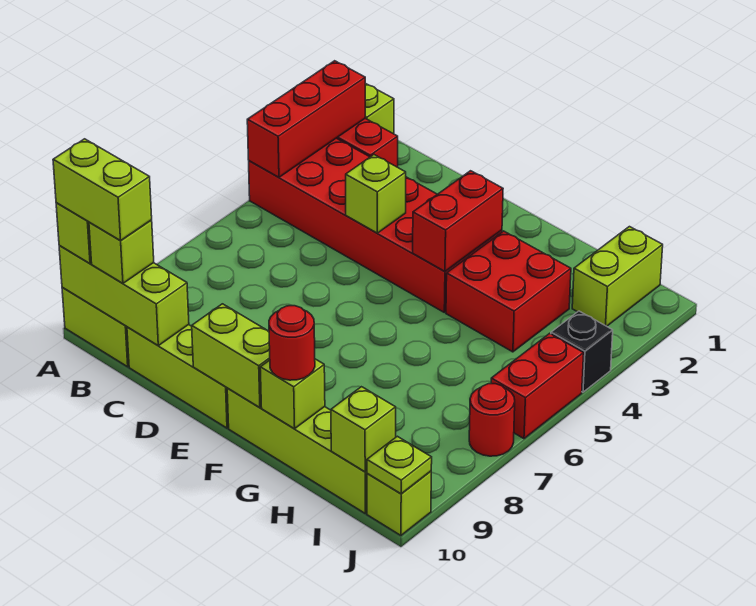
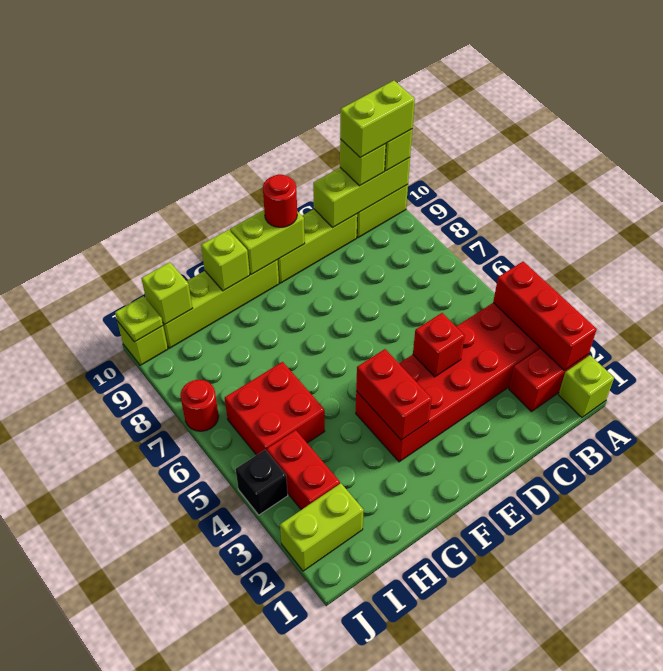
lime brick D4 level 2 -> red brick D4 level 2
red brick G3:H4 level 1 -> red brick H5:I6 level 1
red round brick G10 level 3 -> red round brick E10 level 3
lime brick I1:I2 level 1 -> lime brick I2:J2 level 1
red brick J5:J6 level 1 -> red brick I3:I4 level 1

